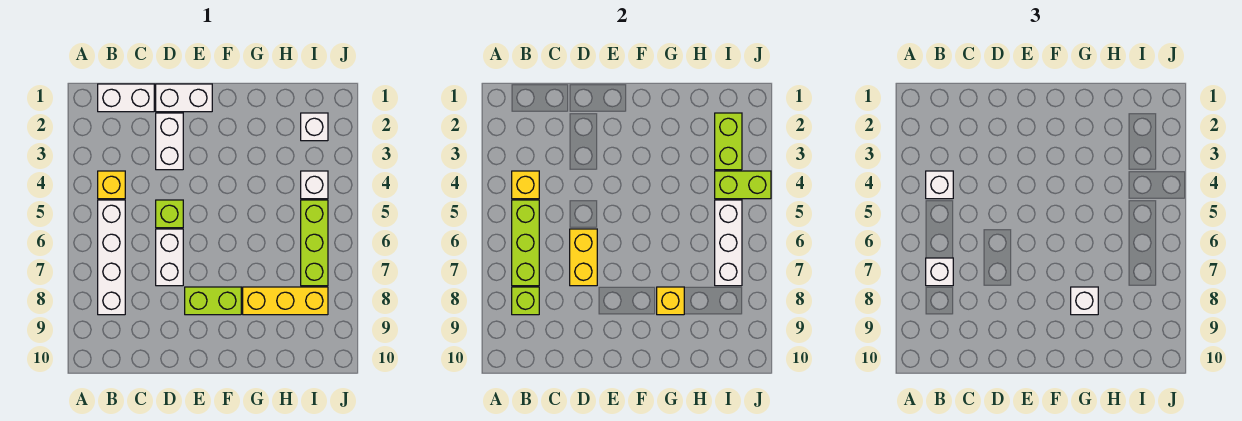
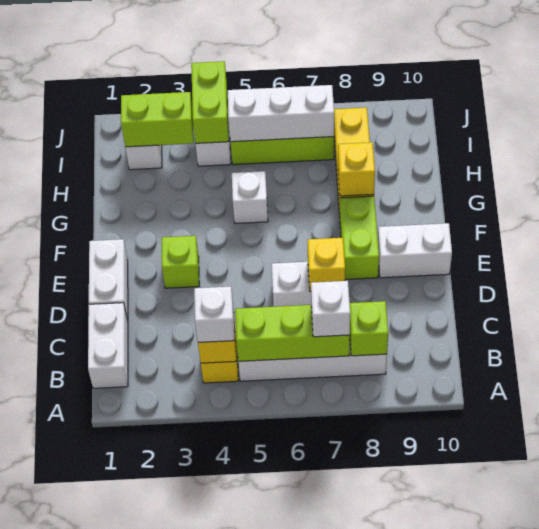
white brick D2:D3 level 1 -> white brick E9:E10 level 1
lime brick D5 level 1 -> lime brick E3 level 1
yellow brick D6:D7 level 2 -> yellow brick D7 level 2
white brick G8 level 3 -> white brick G5 level 1

